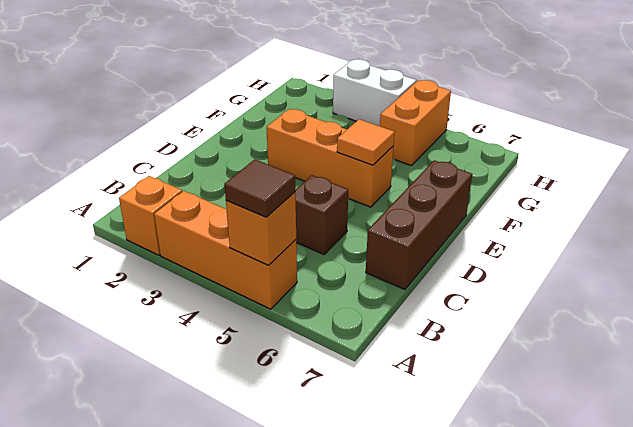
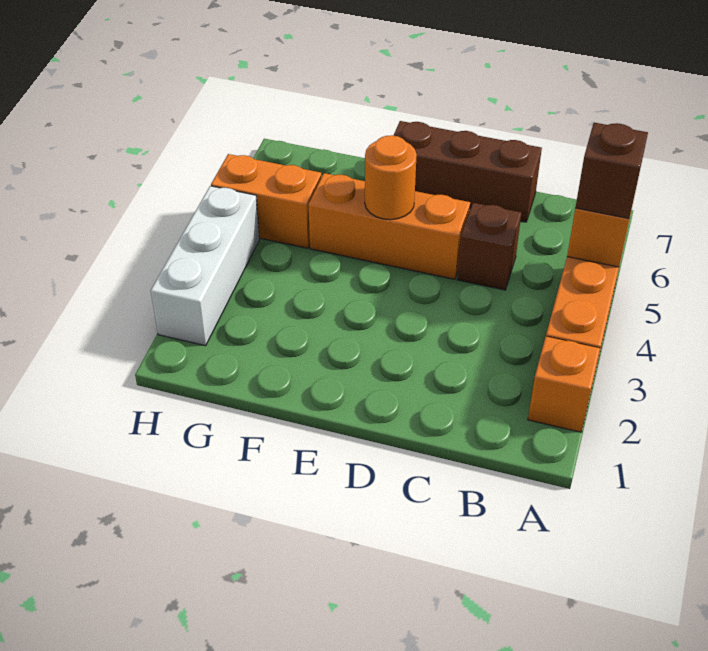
brown tile A5 level 3 -> brown brick A5 level 3
orange brick E3:E5 level 1 -> orange brick D5:F5 level 1
orange tile E5 level 2 -> orange round brick E5 level 2
white brick H3:H4 level 1 -> white brick H2:H4 level 1

